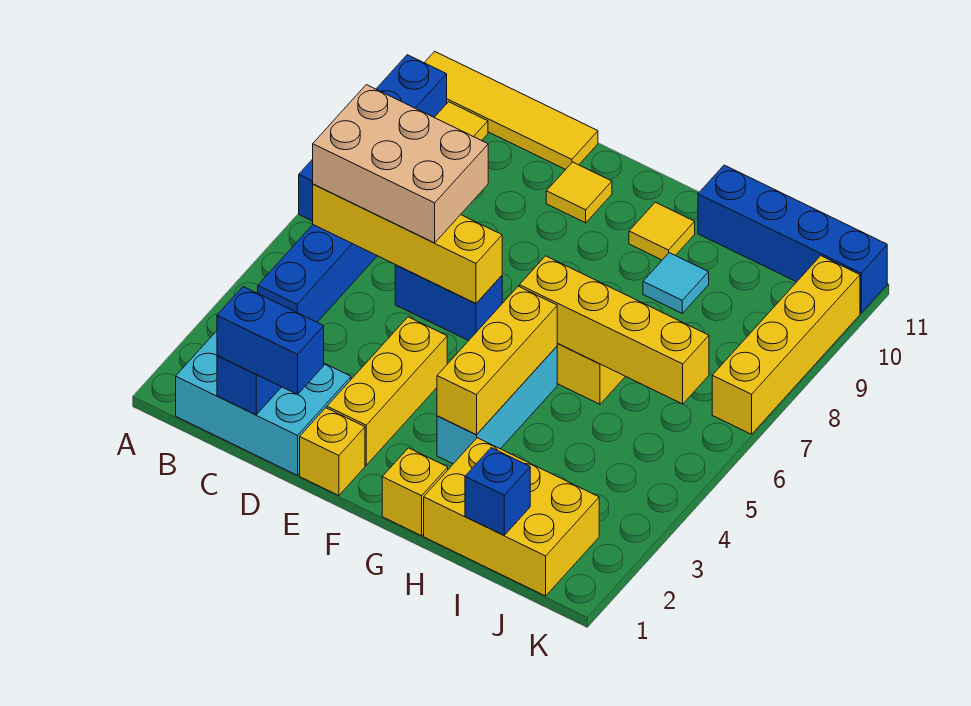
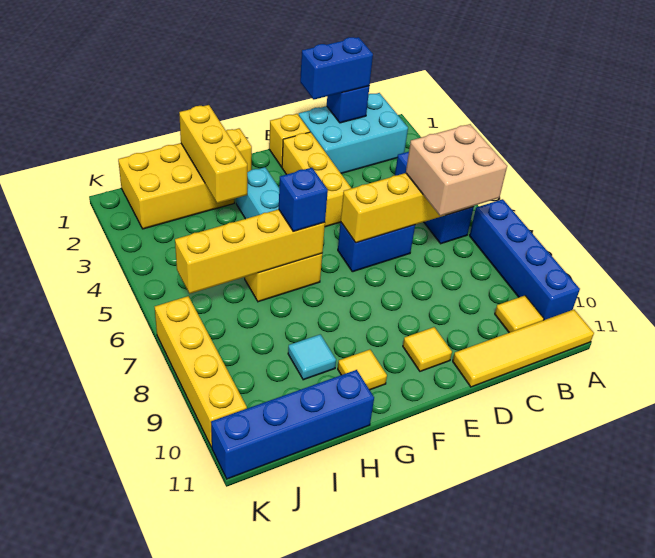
tan brick B6:D7 level 3 -> tan brick B6:C7 level 3
yellow brick G3:G5 level 2 -> yellow brick H1:H3 level 2
blue brick I1 level 2 -> blue brick G6 level 3

